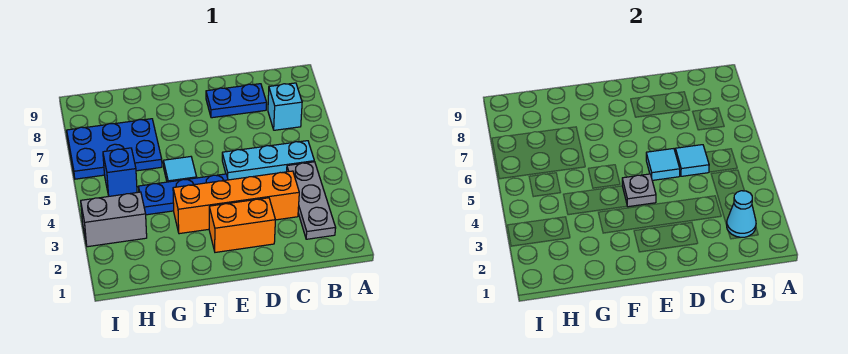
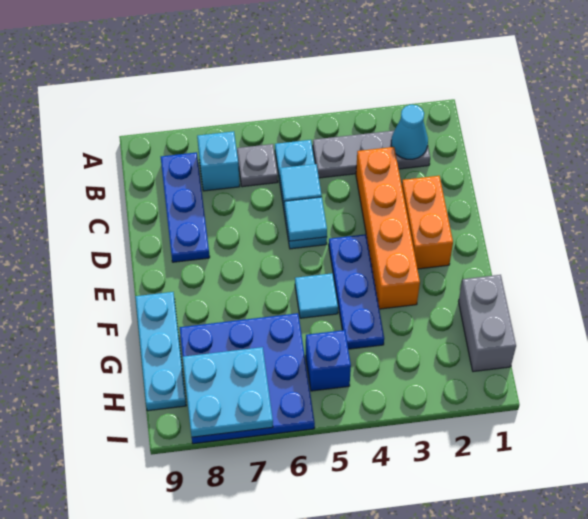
blue plate C8:D8 level 1 -> blue plate B8:D8 level 1
grey plate E4 level 2 -> grey plate B6 level 1
none -> cyan plate F9:H9 level 1
blue plate G6:I7 level 1 -> blue plate G6:I8 level 1
grey brick H3:I3 level 1 -> grey brick G1:H1 level 1
none -> cyan plate H7:I8 level 2

